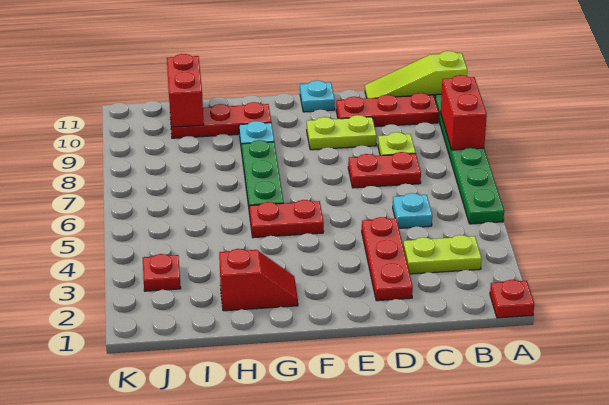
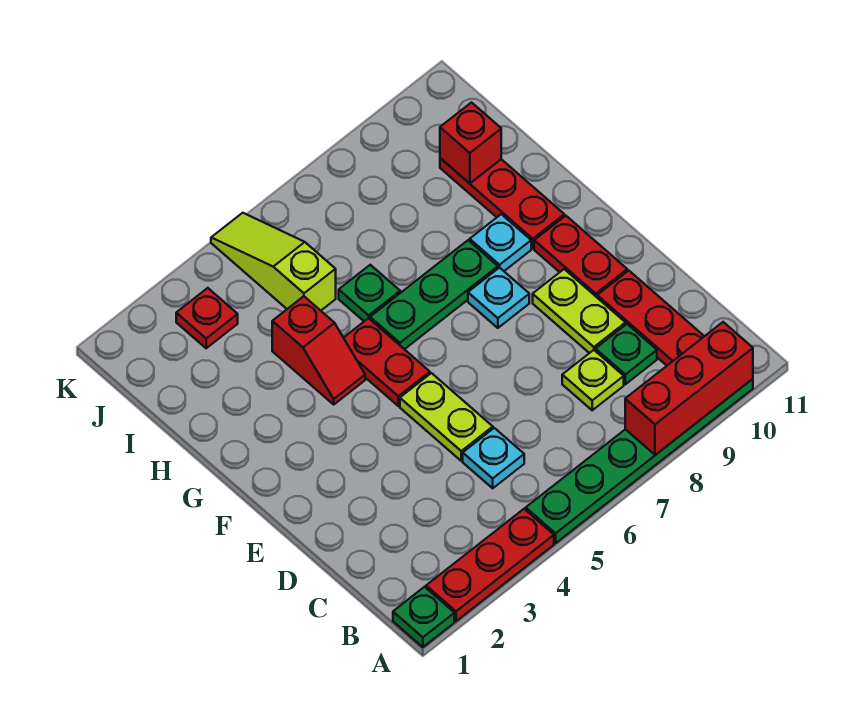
red plate A1 level 1 -> green plate A1 level 1
red brick A8:A9 level 2 -> red brick A8:A10 level 2
lime slope A11:C11 level 1 top A -> lime slope I5:K5 level 1 top I
lime plate B3:C3 level 1 -> lime plate D5:E5 level 1
red plate C7:D7 level 1 -> red plate E10:F10 level 1
none -> green plate C9 level 1
red plate D2:D4 level 1 -> red plate A2:A4 level 1
cyan plate E11 level 1 -> cyan plate F8 level 1
red slope G2:H2 level 1 top H -> red slope G4:H4 level 1 top H
none -> green plate H6 level 1
red brick I10:I11 level 2 -> red brick I10 level 2

